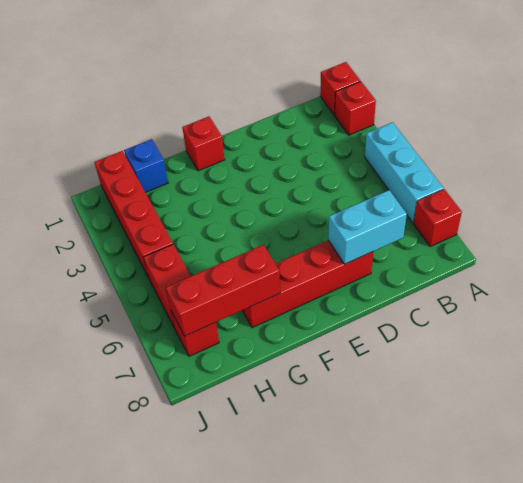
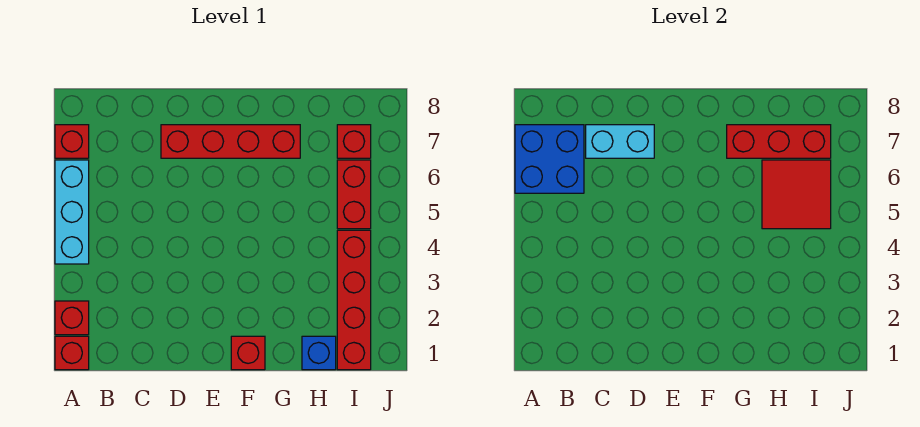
none -> blue brick A6:B7 level 2
none -> red tile H5:I6 level 2

